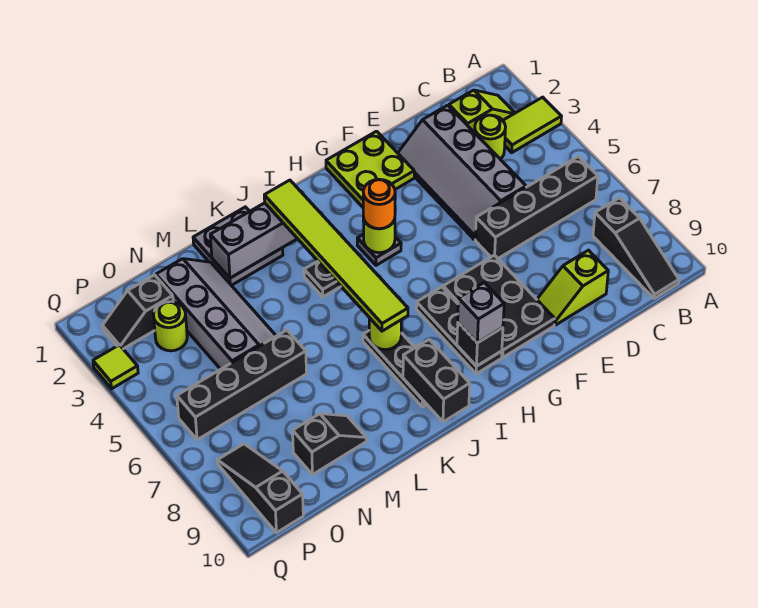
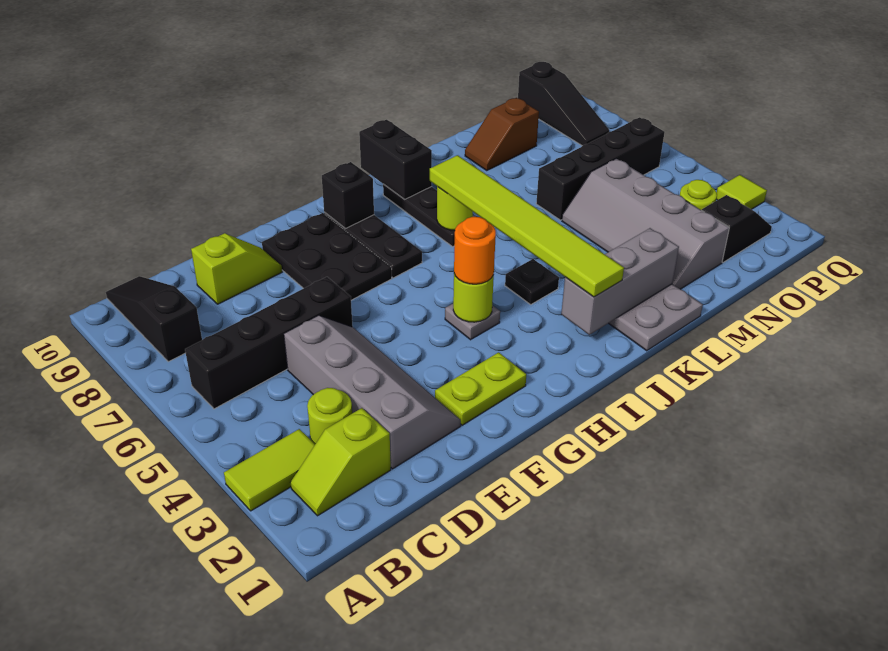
lime plate F1:G2 level 1 -> lime plate F2:G2 level 1
grey brick H9 level 3 -> none
black slope M9:N9 level 1 top N -> brown slope M9:N9 level 1 top N

